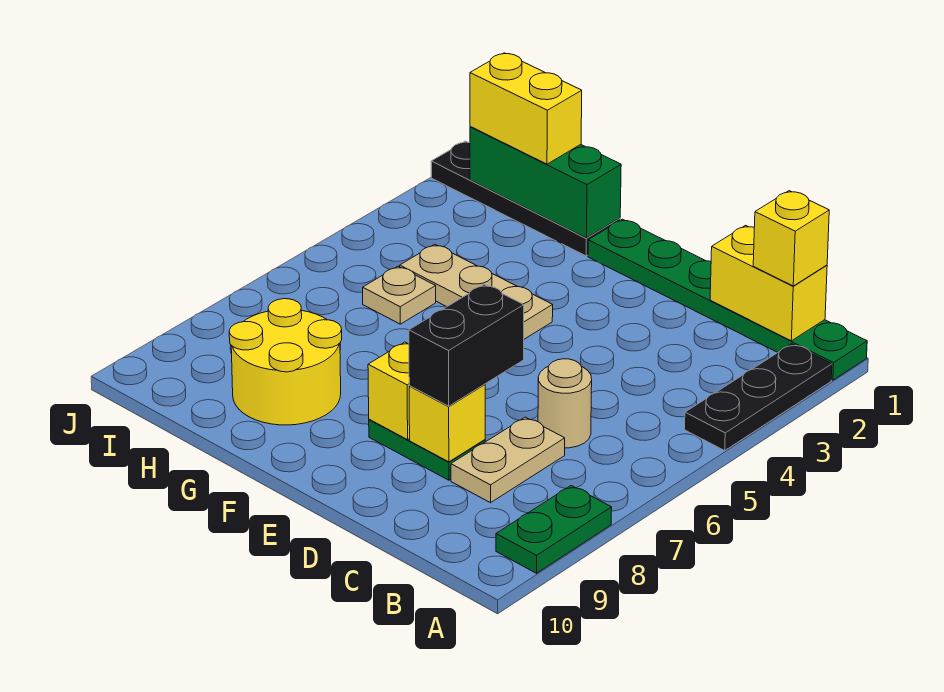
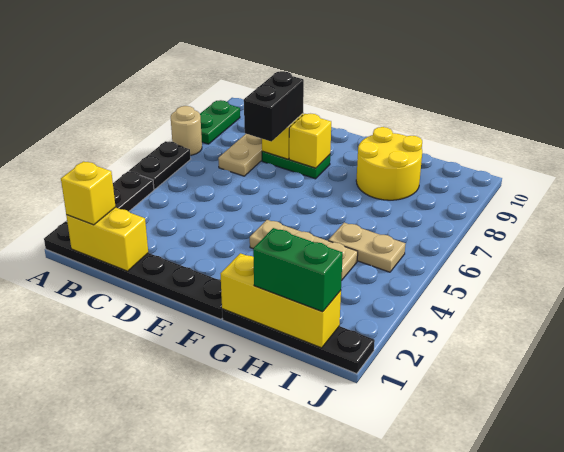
green plate A1:F1 level 1 -> black plate A1:F1 level 1
none -> black plate A5:A6 level 1
tan round brick C6 level 1 -> tan round brick A7 level 1
green brick G1:I1 level 2 -> yellow brick G1:I1 level 2
yellow brick H1:I1 level 3 -> green brick H1:I1 level 3
tan plate H5 level 1 -> tan plate H5:I5 level 1

